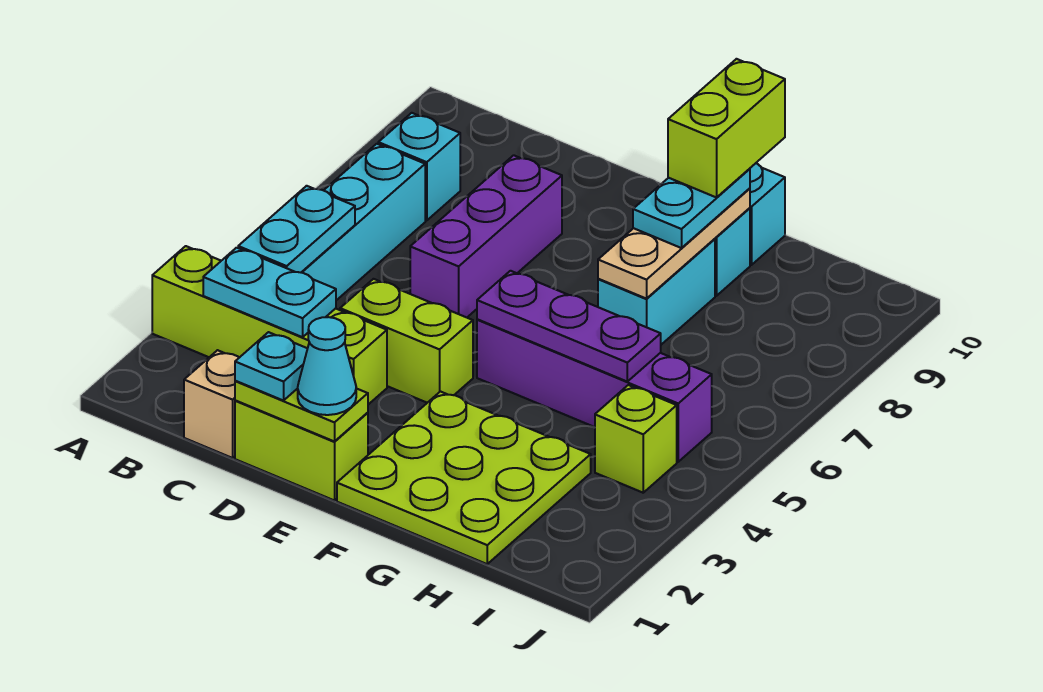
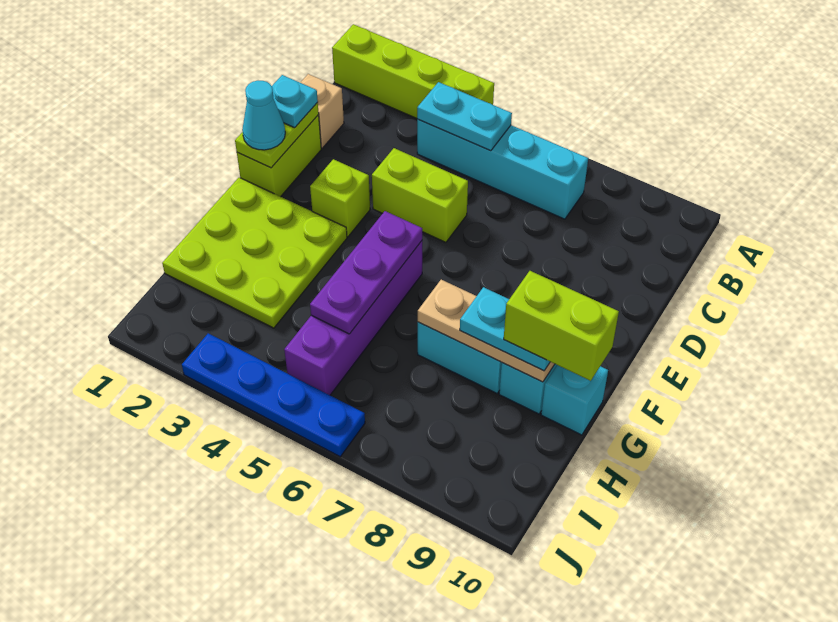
lime brick A3:D3 level 1 -> lime brick A1:A4 level 1
cyan plate B3:C3 level 2 -> none
cyan brick B8 level 1 -> none
lime brick D4:E4 level 1 -> lime brick D4:D5 level 1
purple brick D6:D8 level 1 -> none
lime brick I4 level 1 -> lime brick E3 level 1
none -> blue plate J3:J6 level 1

